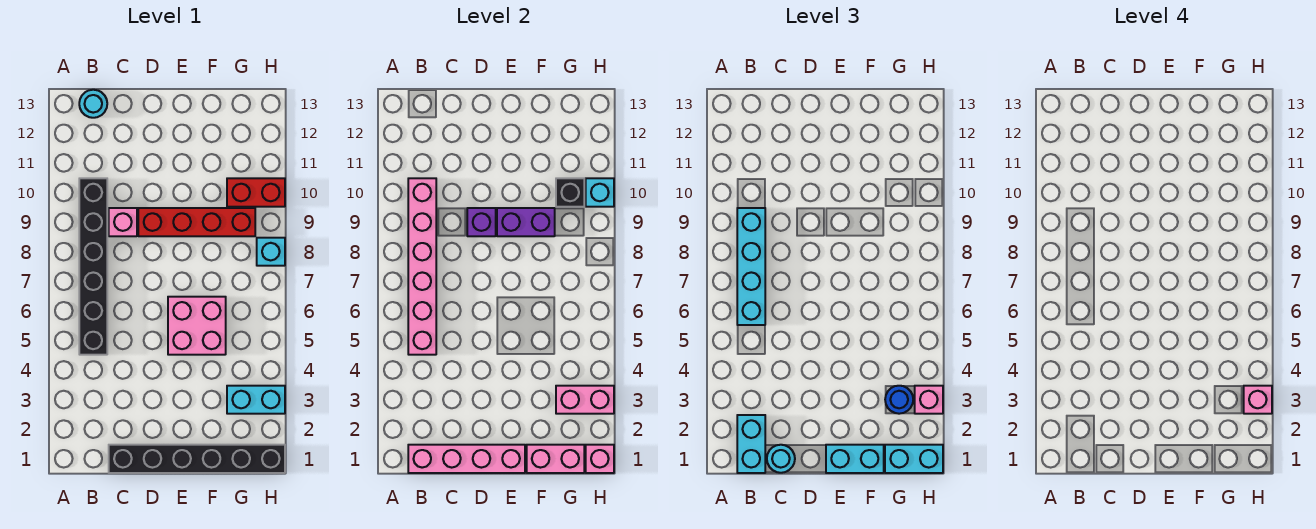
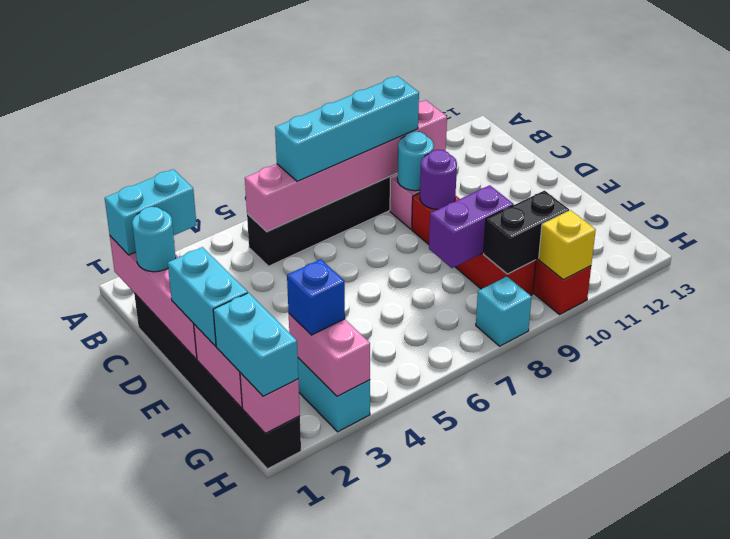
cyan round brick B13 level 1 -> cyan round brick C9 level 2
purple brick D9 level 2 -> purple round brick D9 level 2
pink brick E5:F6 level 1 -> none
purple brick E9:F9 level 2 -> purple brick F8:F9 level 2
blue round brick G3 level 3 -> blue brick G3 level 3
black brick G10 level 2 -> black brick G9:G10 level 2
pink brick H3 level 3 -> none
pink brick H3 level 4 -> none
cyan brick H10 level 2 -> yellow brick H10 level 2

